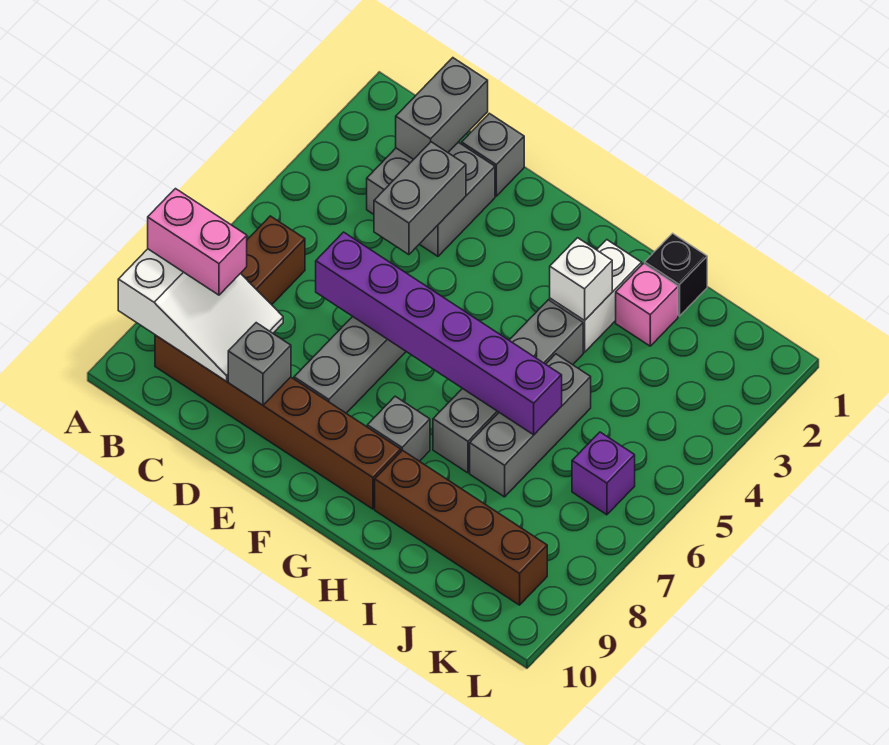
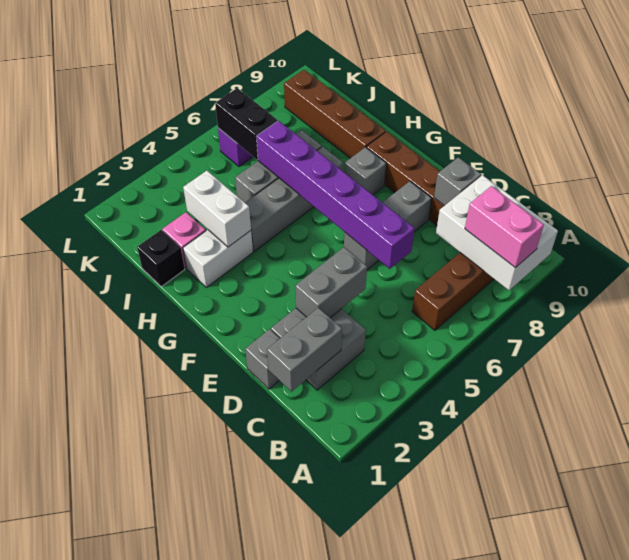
white slope A8:C9 level 2 top A -> white brick A8:C9 level 2
white brick H3 level 2 -> white brick H3:I3 level 2
none -> black brick J6:K6 level 2

